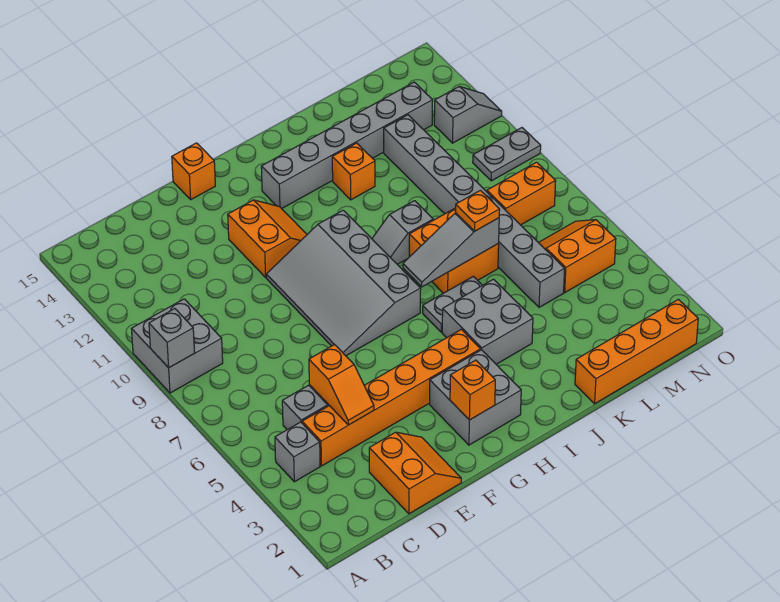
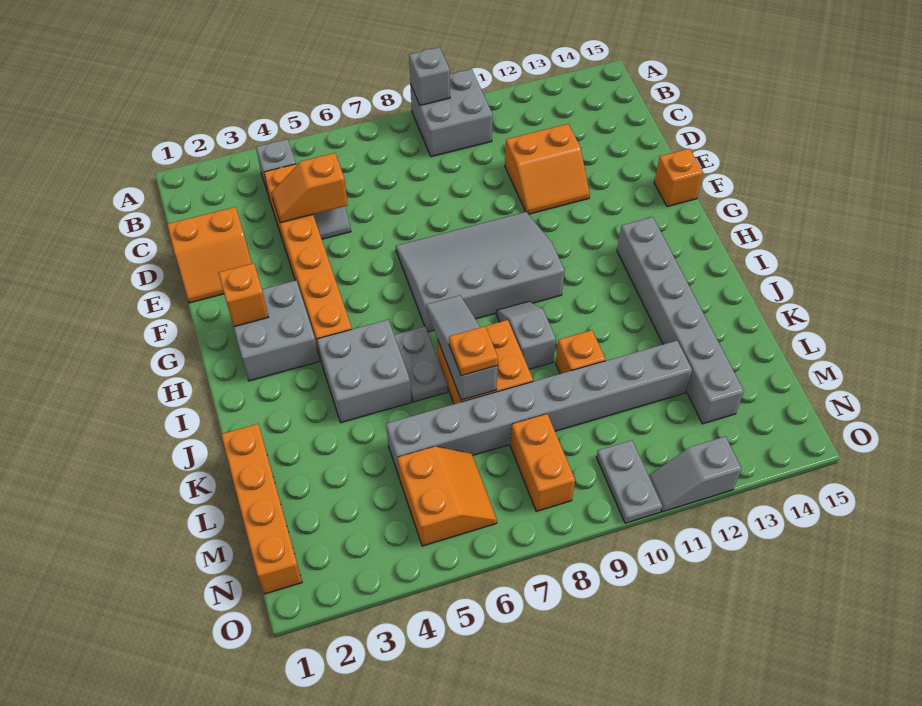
orange slope F11:G12 level 1 top F -> orange slope D11:E12 level 1 top D
orange brick J12 level 1 -> orange brick K10 level 1
grey slope N12:O12 level 1 top N -> grey slope O11:O12 level 1 top 12

